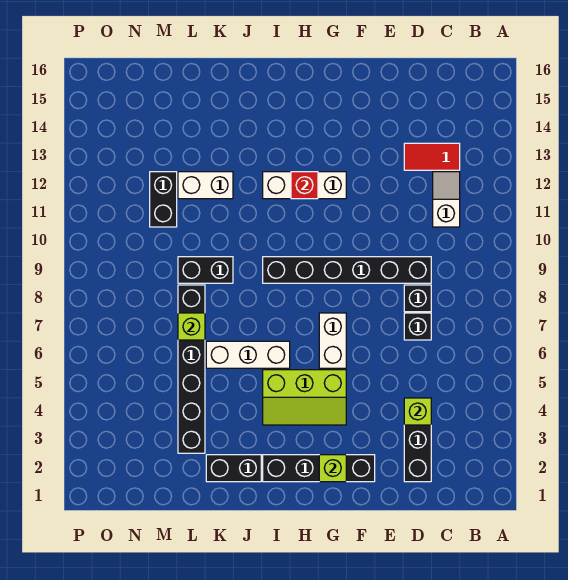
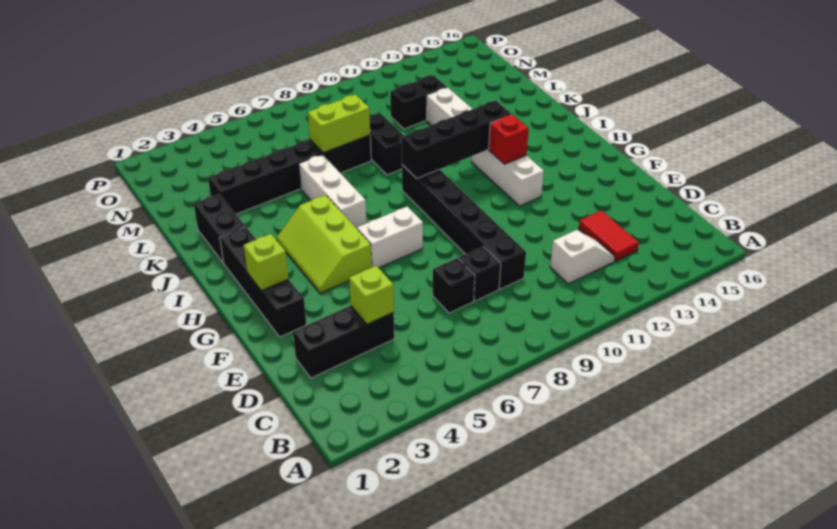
none -> black brick I9:I12 level 2
lime brick L7 level 2 -> lime brick L7:L8 level 2

